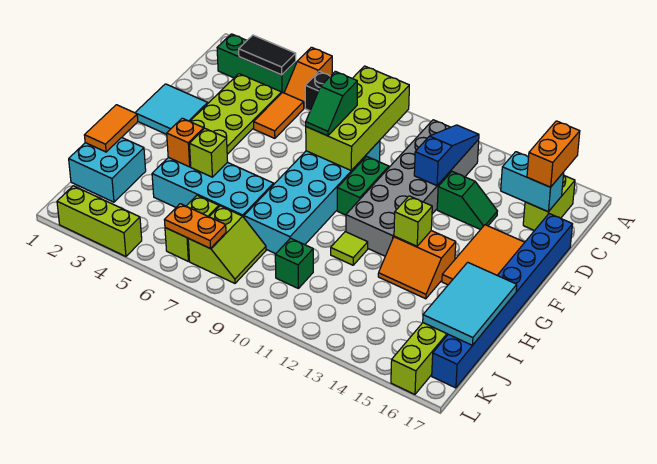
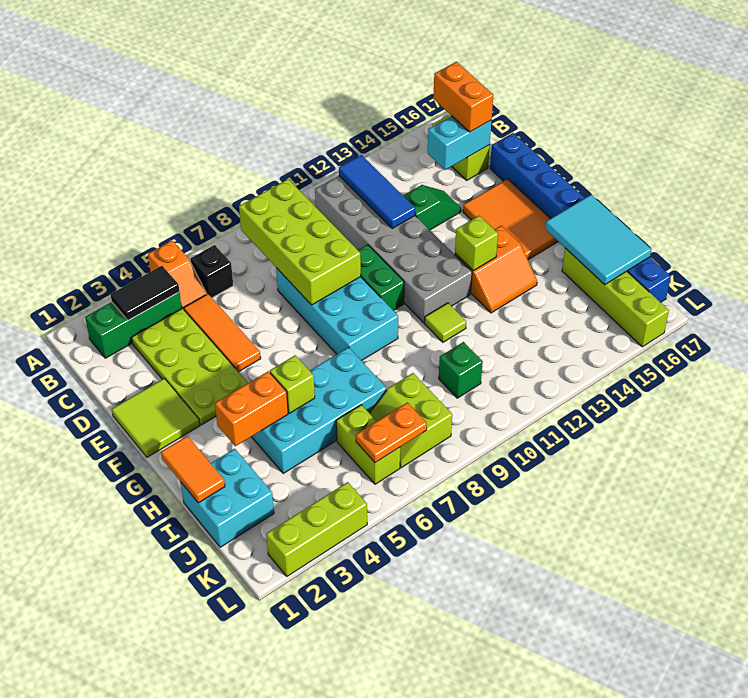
blue slope B12:D12 level 2 top D -> blue tile B12:D12 level 2
orange tile C5:D5 level 1 -> orange tile C5:E5 level 1
cyan brick D8:I9 level 1 -> cyan brick D8:G9 level 1
green slope D8:E8 level 3 top D -> none
cyan tile E1:F2 level 1 -> lime tile E1:F2 level 1
orange brick H4 level 2 -> orange brick H3:H4 level 2
lime slope J7:K8 level 1 top 7 -> lime slope J7:K8 level 1 top 8

